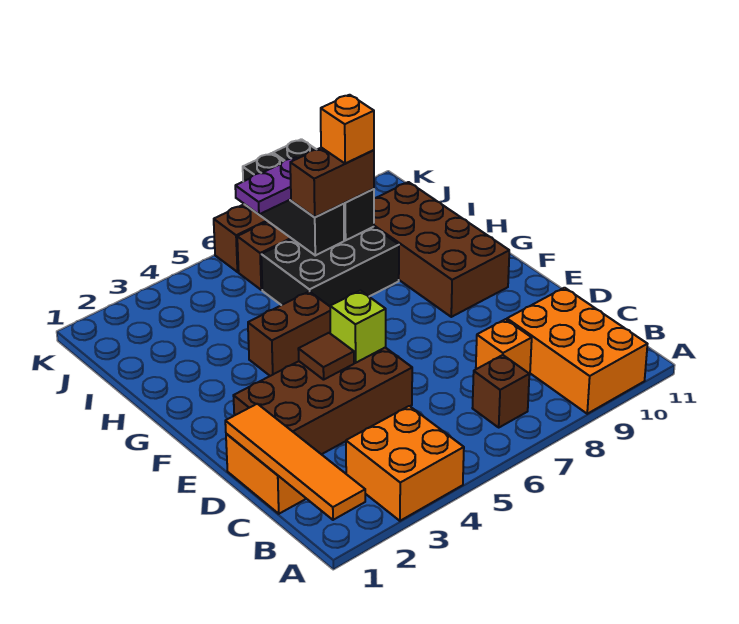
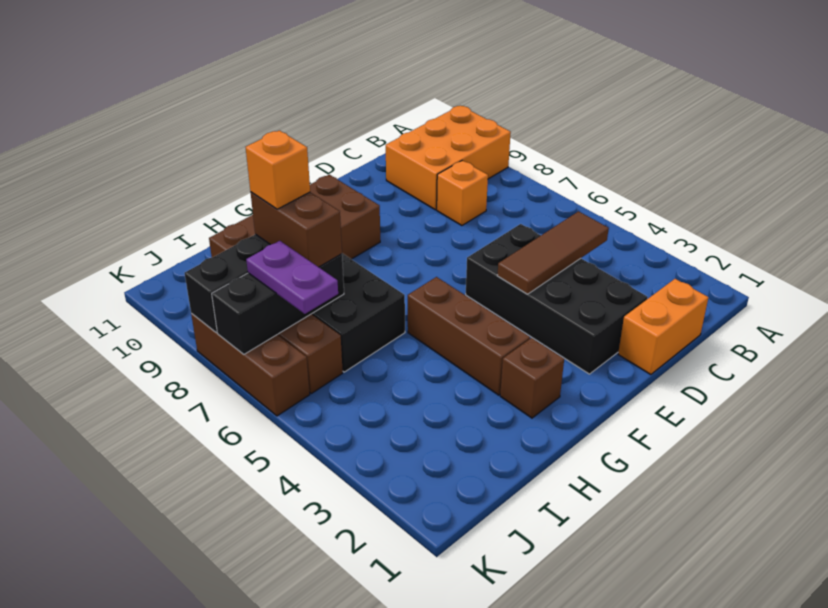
orange tile A1:D1 level 2 -> none
orange brick A3:B4 level 1 -> none
brown brick B7 level 1 -> brown brick G2 level 1
brown brick D2:E5 level 1 -> black brick D2:E5 level 1
brown tile E4 level 2 -> brown tile C4:E4 level 2
lime brick E5 level 2 -> none
brown brick G4:G5 level 1 -> brown brick G3:G5 level 1

